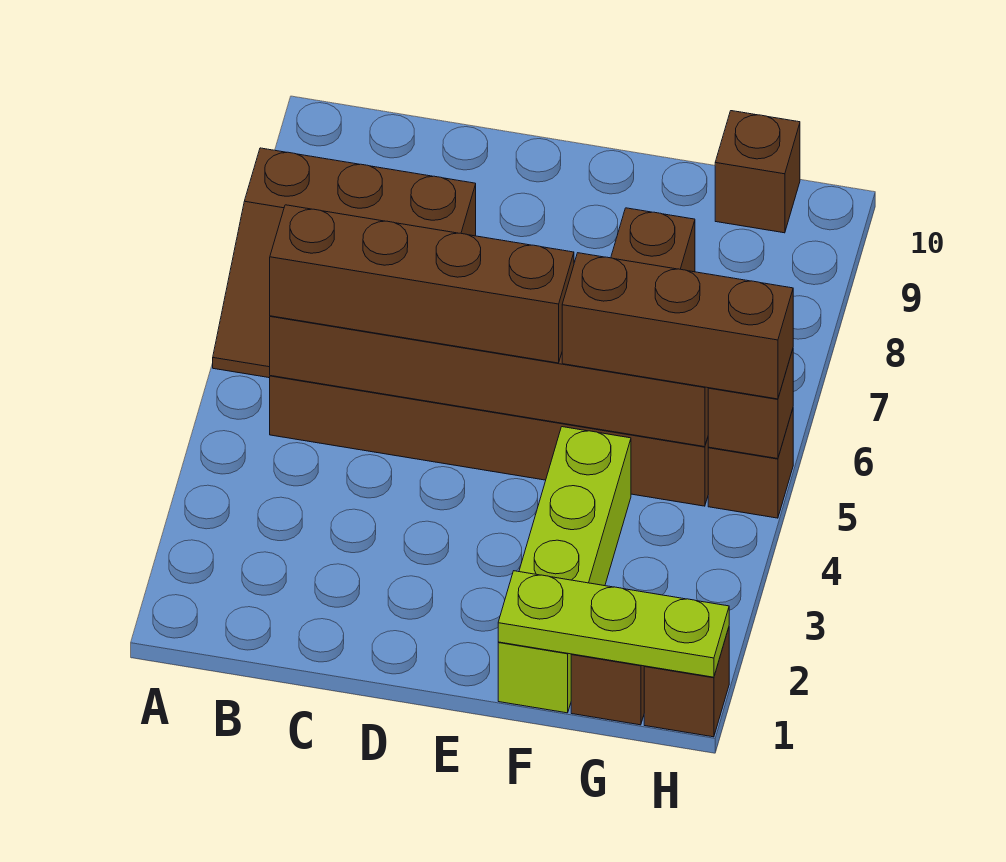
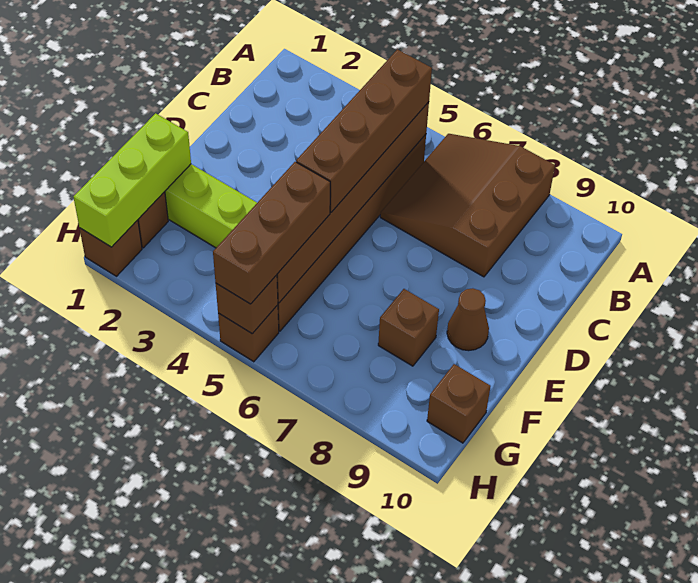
none -> brown cone E9 level 1
lime plate F1:H1 level 2 -> lime brick F1:H1 level 2

